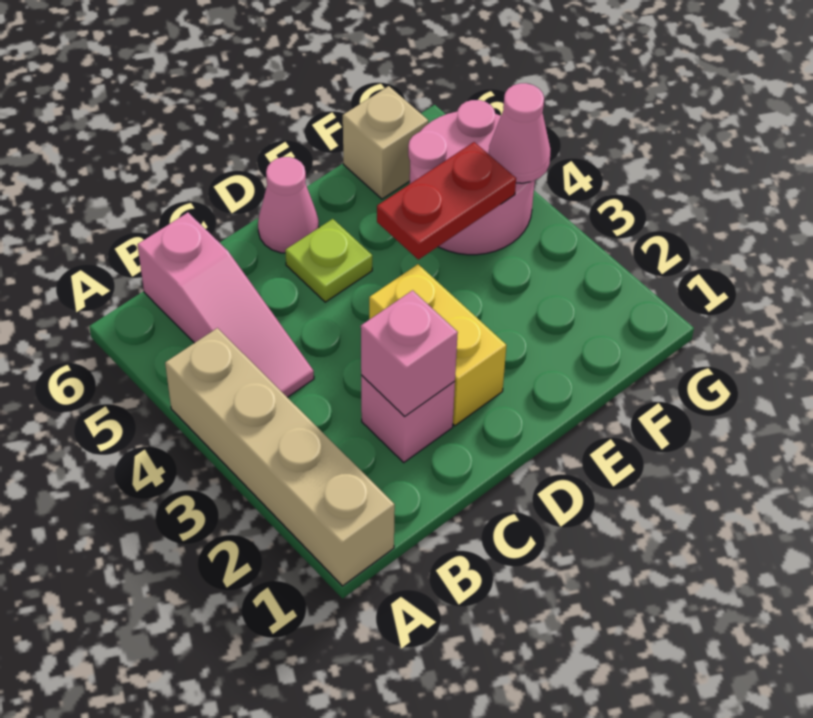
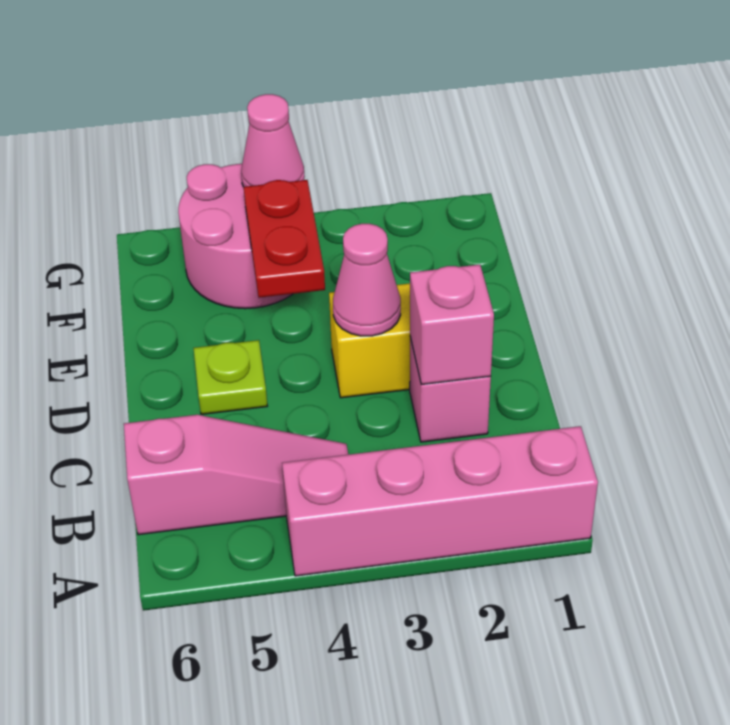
tan brick A1:A4 level 1 -> pink brick A1:A4 level 1
pink cone D6 level 1 -> pink cone D3 level 2
tan brick F6 level 1 -> none

